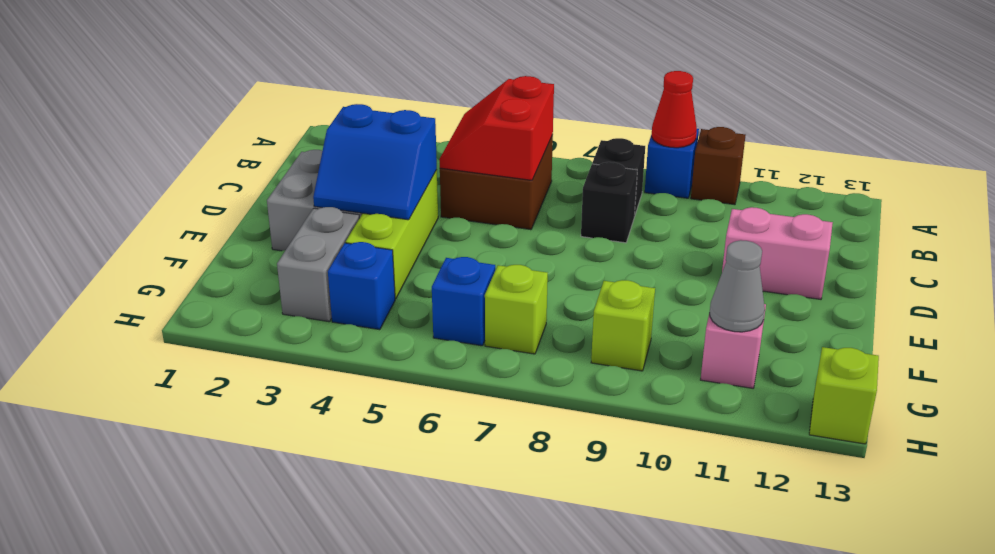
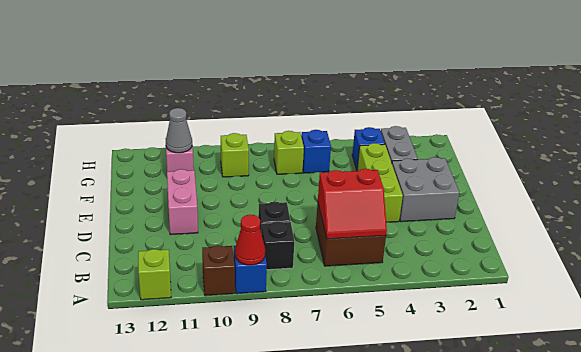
red slope B5:C6 level 2 top 6 -> red slope B5:C6 level 2 top C
blue slope D3:E4 level 2 top D -> none
pink brick D11:D12 level 1 -> pink brick D11:E11 level 1
lime brick H13 level 1 -> lime brick A12 level 1

